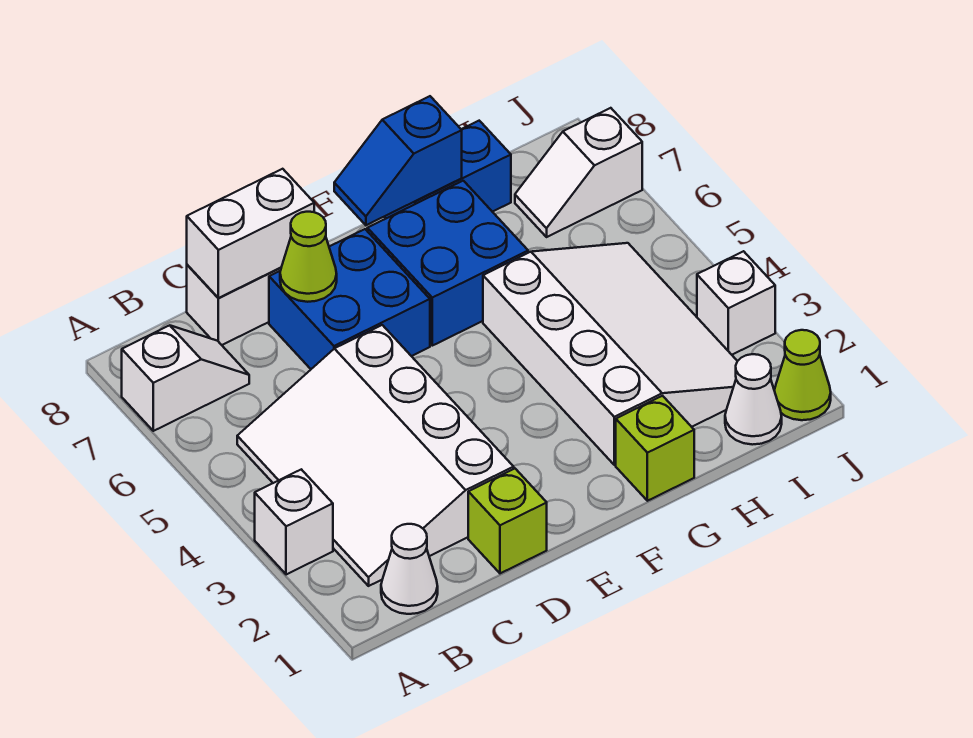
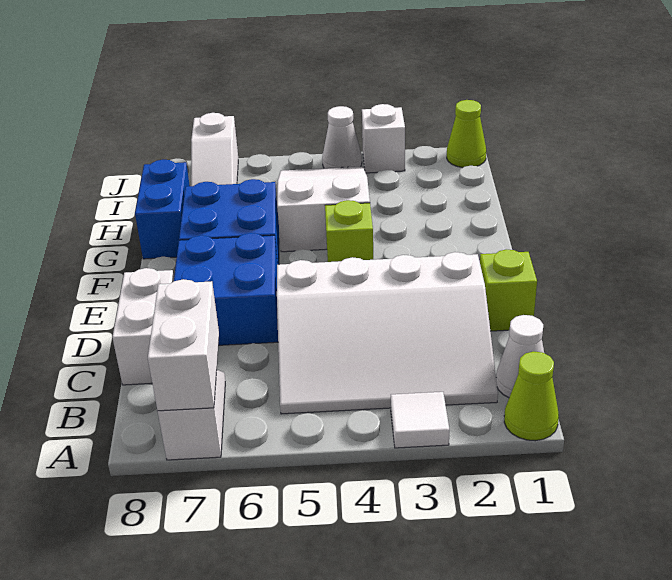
white brick A3 level 1 -> white tile A3 level 1
white brick C8:D8 level 2 -> white brick A7:B7 level 2
lime cone D7 level 2 -> lime cone A1 level 1
blue slope F8:G8 level 2 top G -> none
lime brick G1 level 1 -> lime brick F4 level 1
white slope G2:I5 level 1 top G -> white slope G4:I5 level 1 top G
white cone I1 level 1 -> white cone J4 level 1
white slope I7:J7 level 1 top J -> white slope H7:J7 level 1 top J

